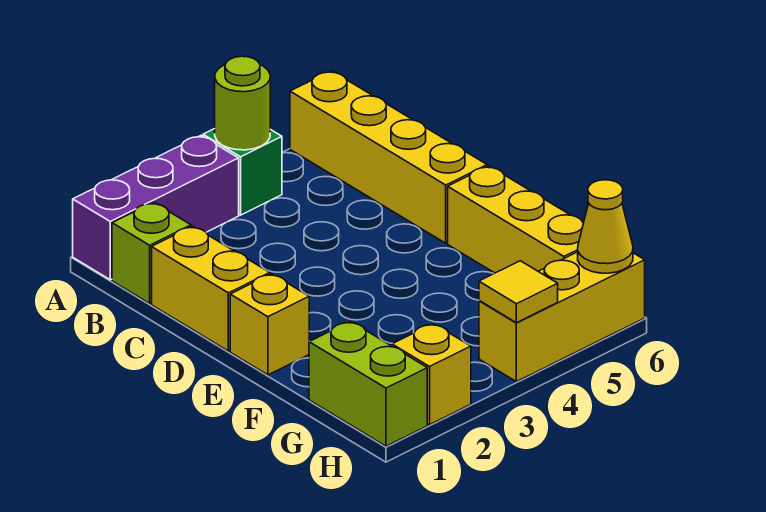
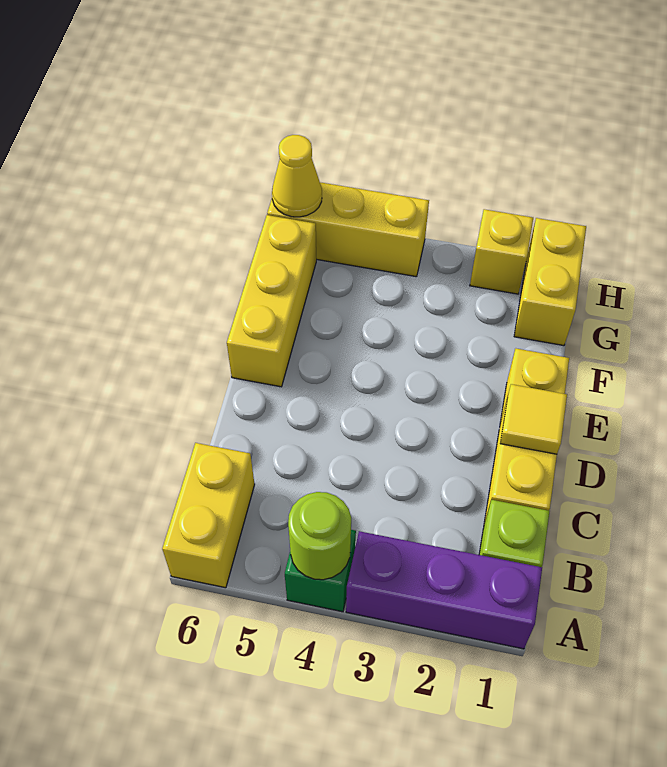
yellow brick A6:D6 level 1 -> yellow brick A6:B6 level 1
lime brick G1:H1 level 1 -> yellow brick G1:H1 level 1
yellow tile H4 level 2 -> yellow tile D1 level 2

